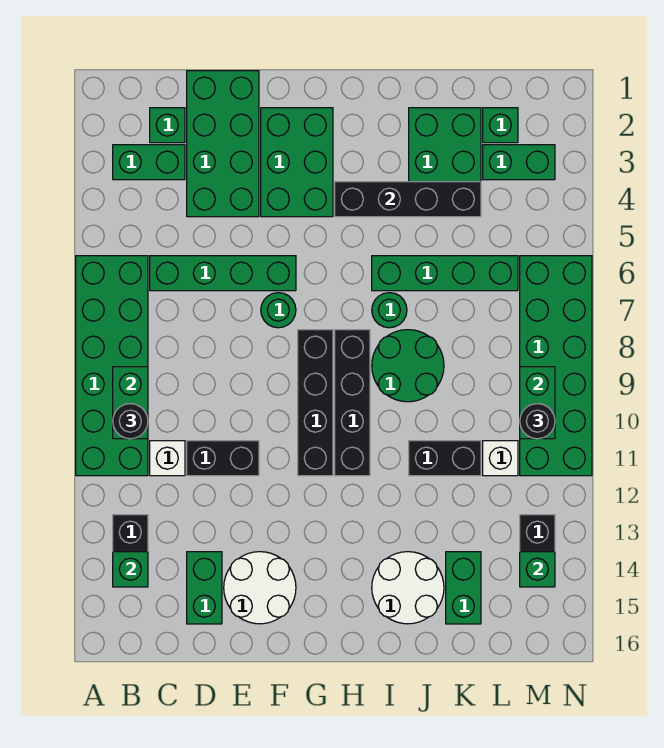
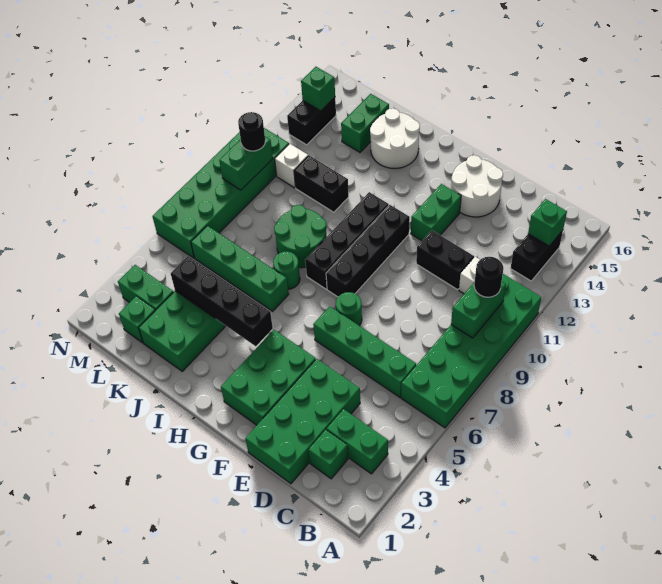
green brick D14:D15 level 1 -> green brick F12:F13 level 1

